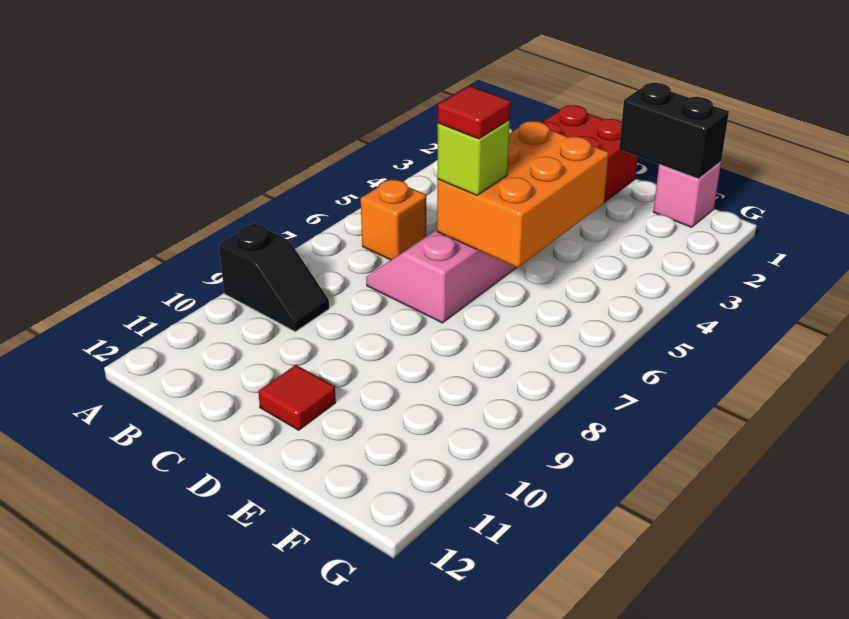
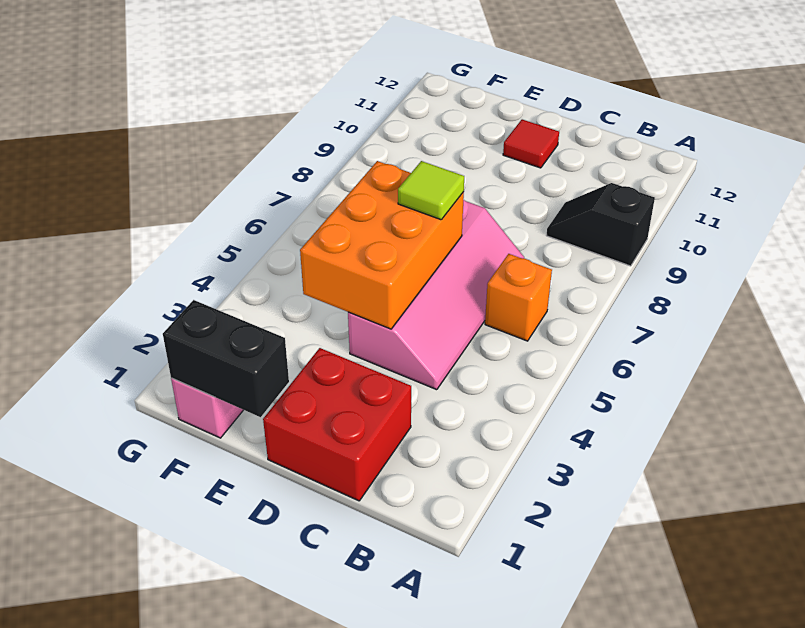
lime brick D6 level 3 -> lime tile D6 level 3
red tile D6 level 4 -> none

